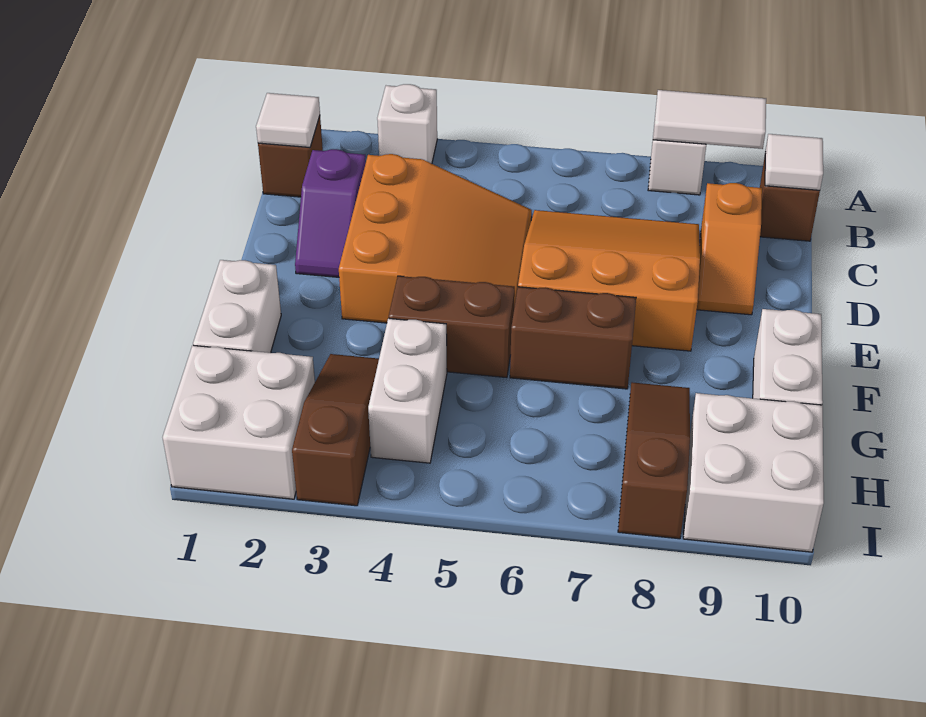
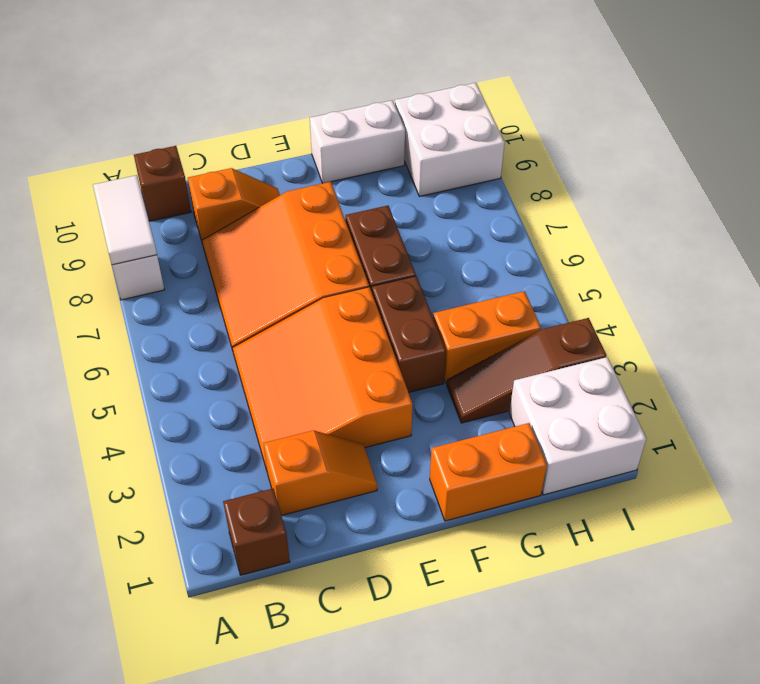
white brick A3 level 1 -> none
white tile B1 level 2 -> none
white tile B10 level 2 -> none
purple slope C2:D2 level 1 top C -> orange slope C2:D2 level 1 top C
orange slope C3:E5 level 1 top 3 -> orange slope C3:E5 level 1 top E
white brick F1:G1 level 1 -> orange brick F1:G1 level 1
white brick G4:H4 level 1 -> orange brick G4:H4 level 1
brown slope G8:I8 level 1 top I -> none

